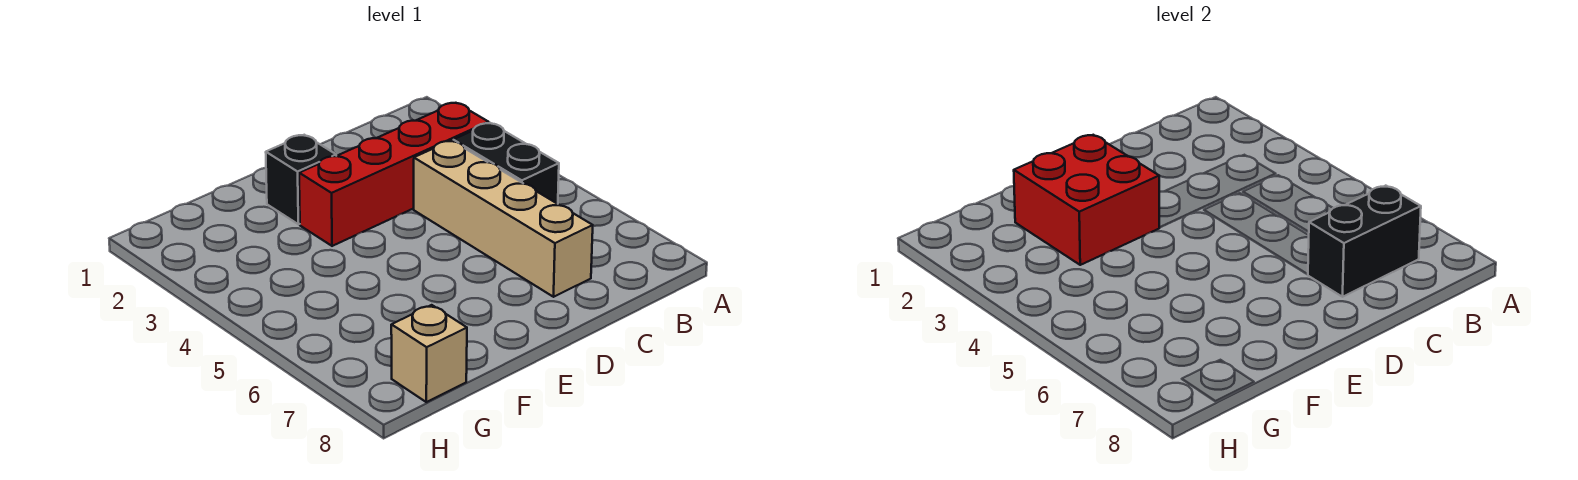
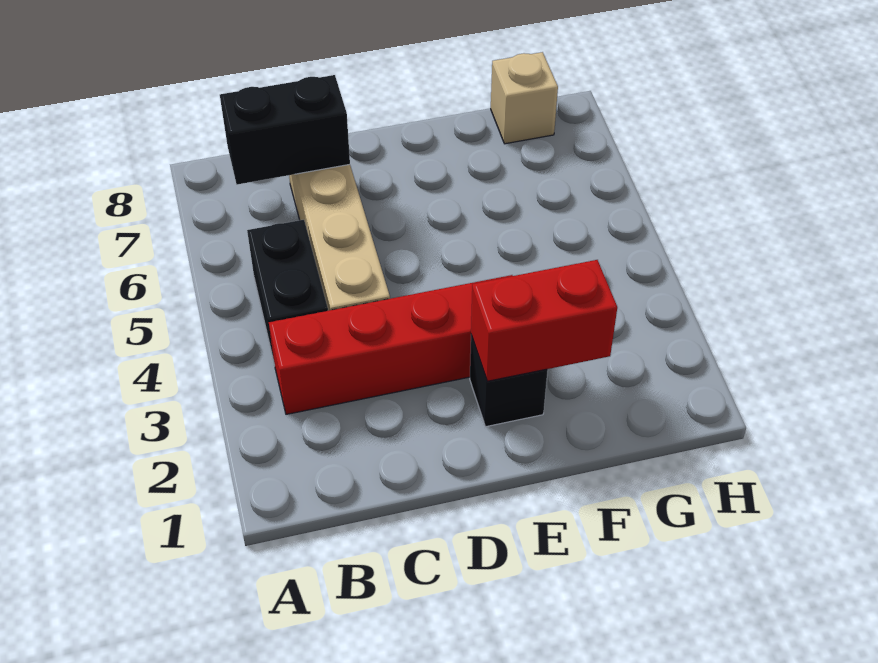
red brick E2:F3 level 2 -> red brick E2:F2 level 2

